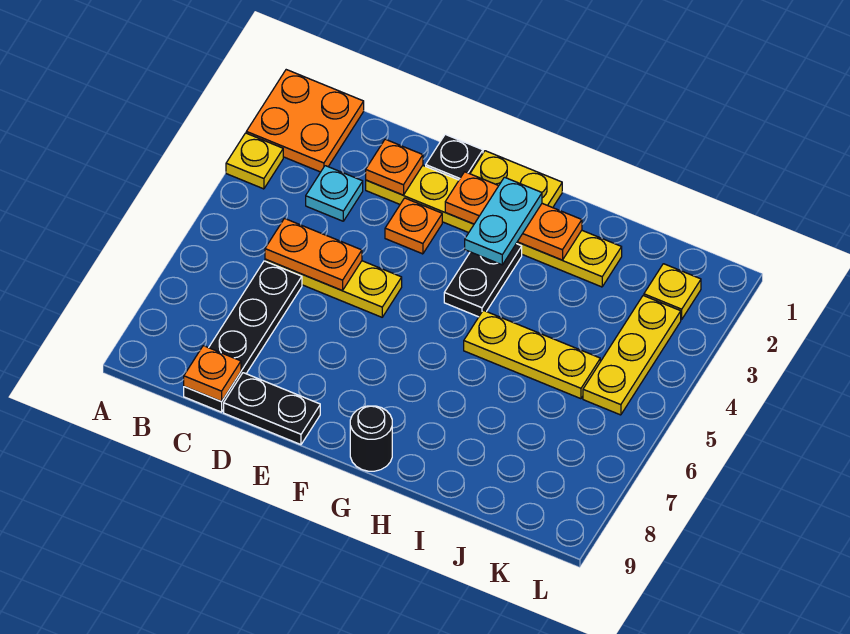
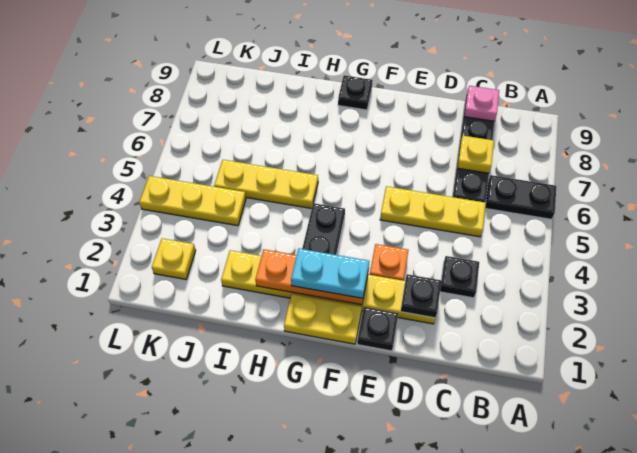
orange plate A1:B2 level 1 -> none
yellow plate A3 level 1 -> yellow plate C7 level 2
cyan plate C3 level 1 -> black plate C3 level 1
orange plate C5:D5 level 2 -> none
orange plate C9 level 2 -> pink plate C9 level 2
orange plate D2 level 2 -> black plate D2 level 2
black plate D9:E9 level 1 -> black plate A6:B6 level 1
cyan plate G2:G3 level 3 -> cyan plate F2:G2 level 3
black round brick G9 level 1 -> black plate G9 level 1
yellow plate K3:K5 level 1 -> yellow plate J4:L4 level 1

